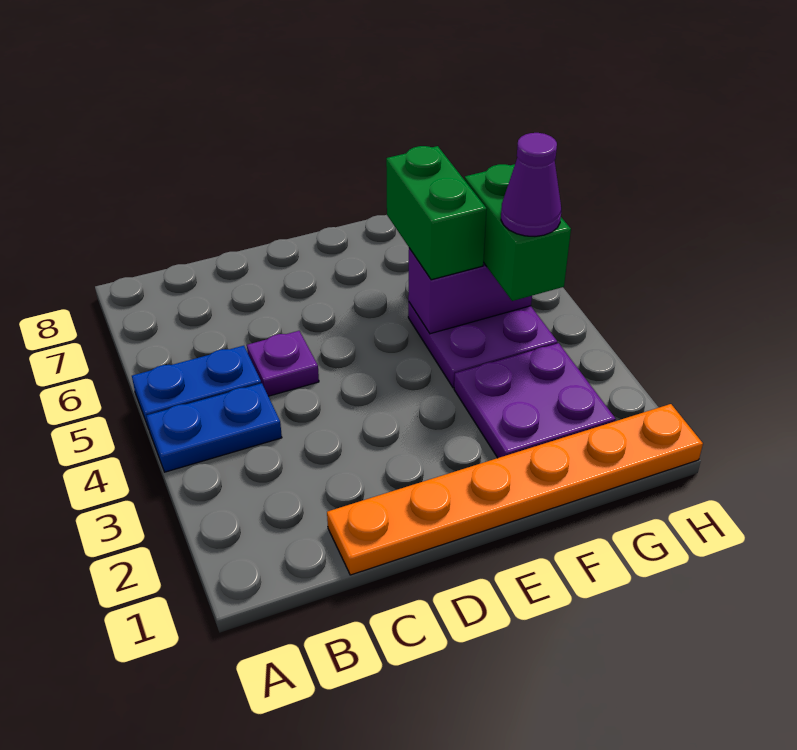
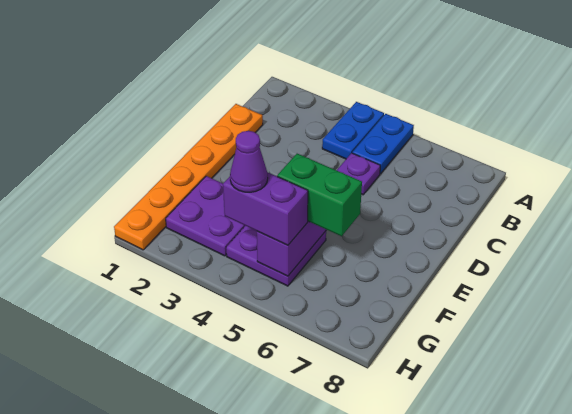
green brick G4:G5 level 3 -> purple brick G4:G5 level 3

